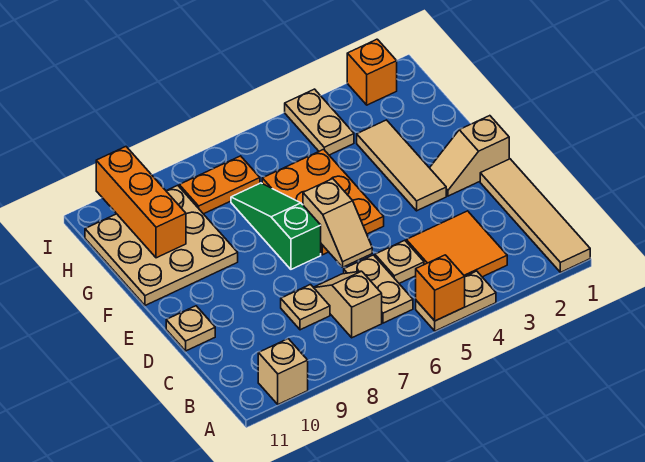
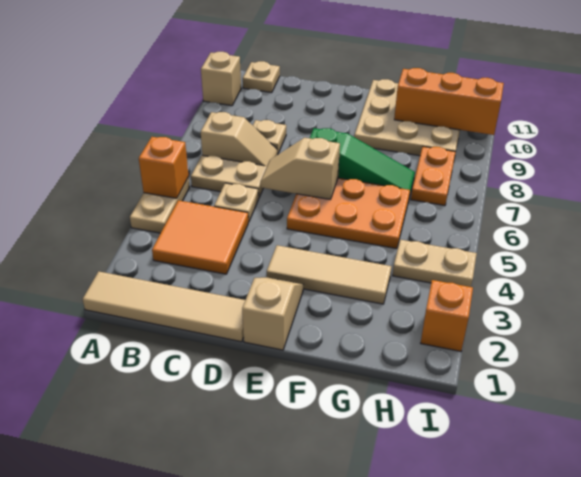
tan plate D11 level 1 -> tan plate B11 level 1

